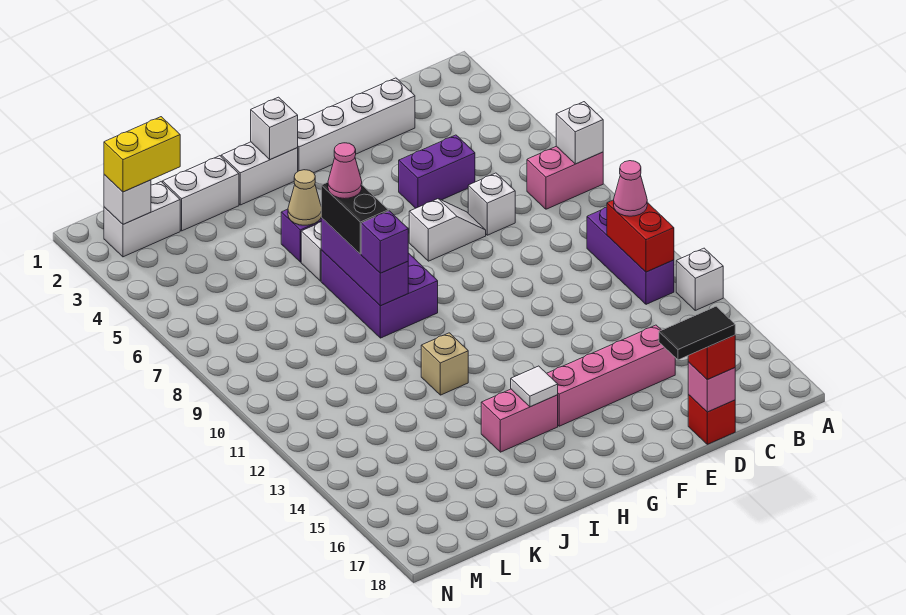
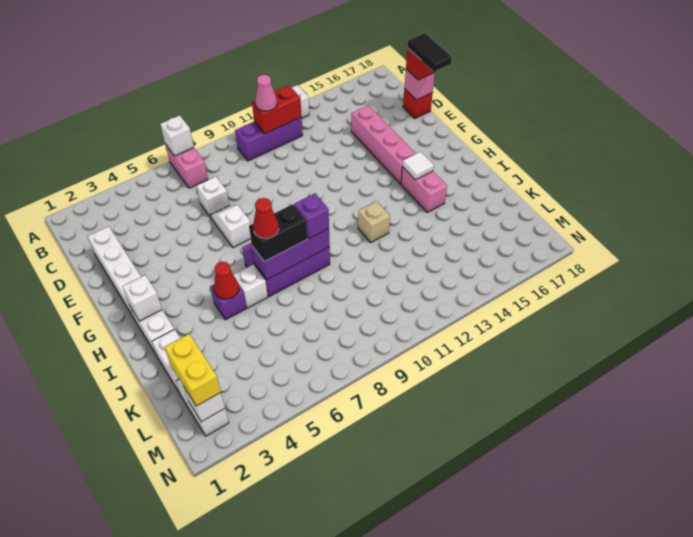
purple brick D5:E5 level 1 -> none
tan cone I5 level 2 -> red cone I5 level 2
pink cone I7 level 4 -> red cone I7 level 4

